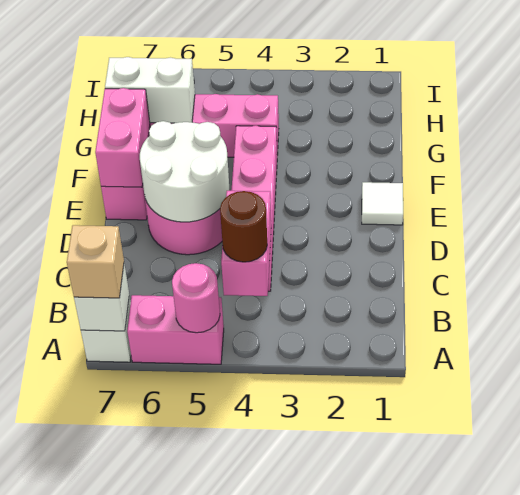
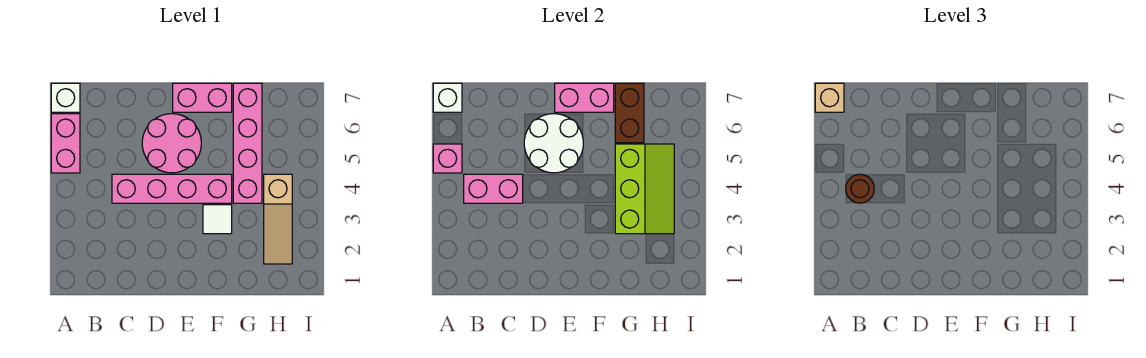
pink round brick A5 level 2 -> pink brick A5 level 2
white tile E1 level 1 -> white tile F3 level 1
none -> lime slope G3:H5 level 2 top G
white brick G6:G7 level 2 -> brown brick G6:G7 level 2
none -> tan slope H2:H4 level 1 top 4

